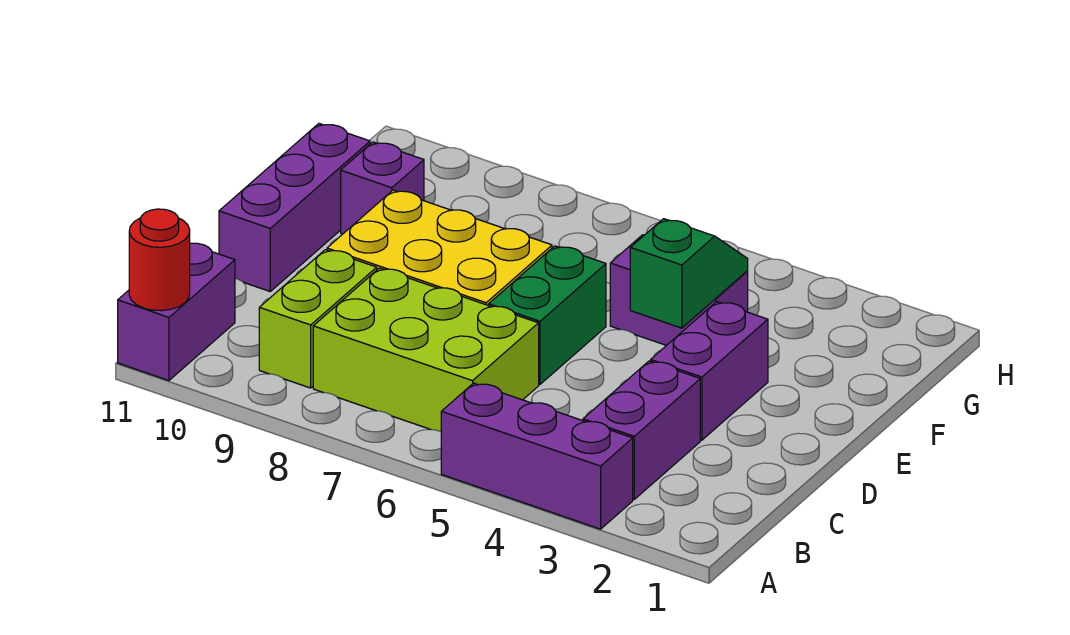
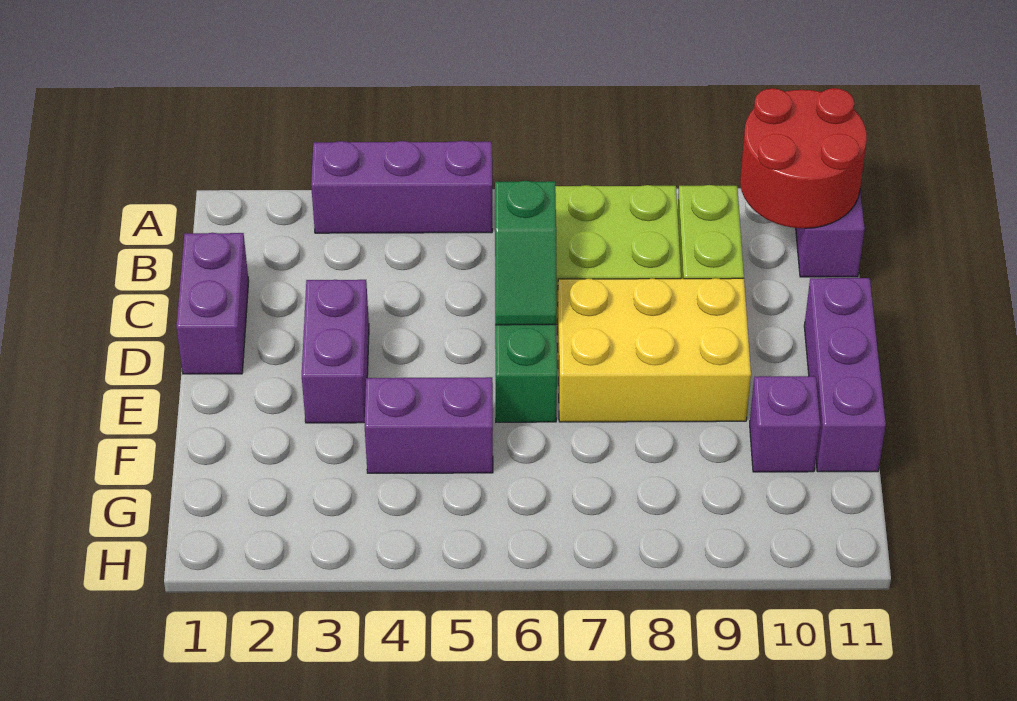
red round brick A11 level 2 -> red round brick A10:B11 level 2
purple brick B3:C3 level 1 -> purple brick C1:D1 level 1
green slope E4:F4 level 2 top E -> green slope C6:D6 level 2 top C

